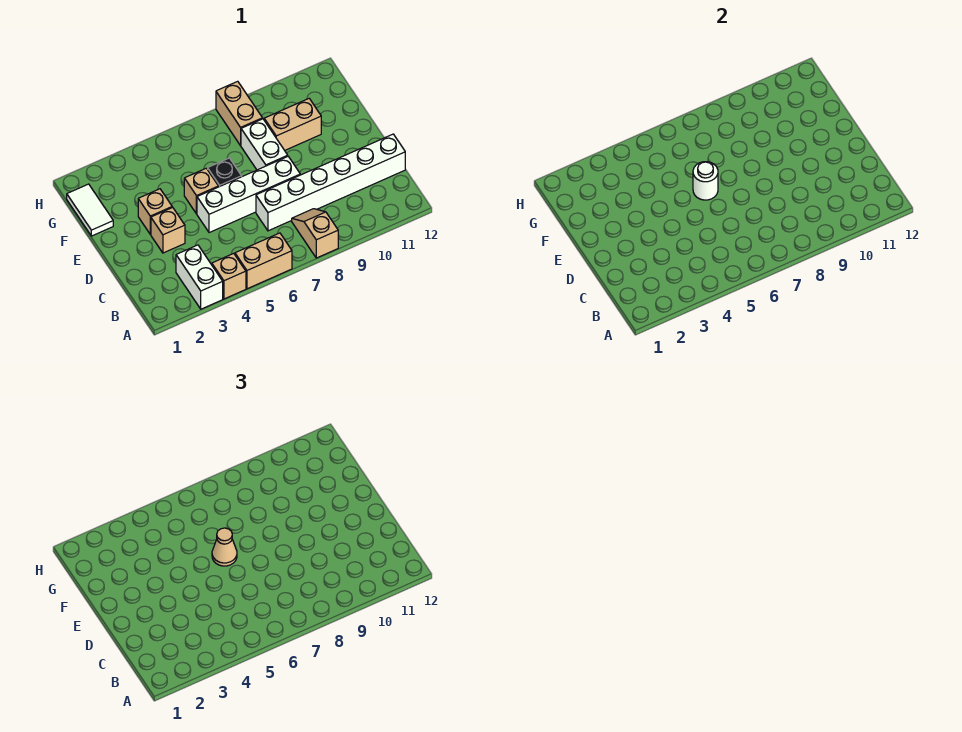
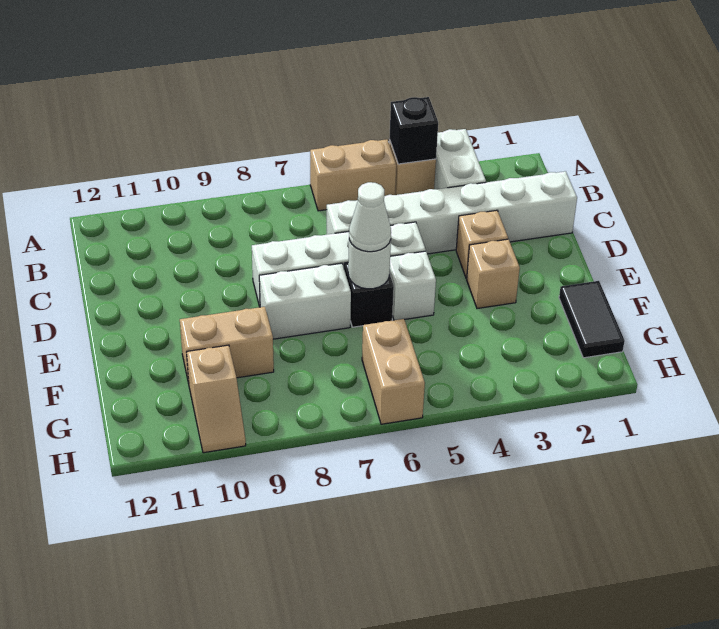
none -> black brick A4 level 2
tan slope A8:B8 level 1 top A -> tan slope G10:H10 level 1 top G
white brick C7:C12 level 1 -> white brick C1:C6 level 1
tan brick E5 level 1 -> white brick E5 level 1
tan cone E6 level 3 -> white cone E6 level 3
white brick E8:F8 level 1 -> white brick E7:E8 level 1
white tile F1:G1 level 1 -> black tile F1:G1 level 1
tan brick G8:H8 level 1 -> tan brick G6:H6 level 1

